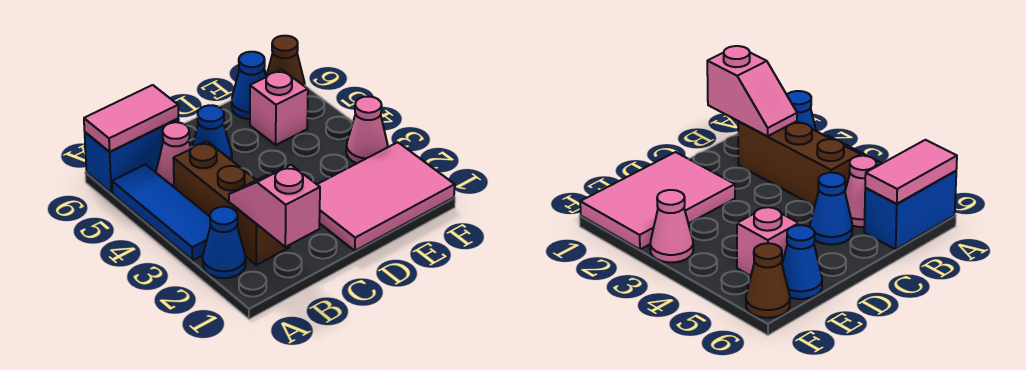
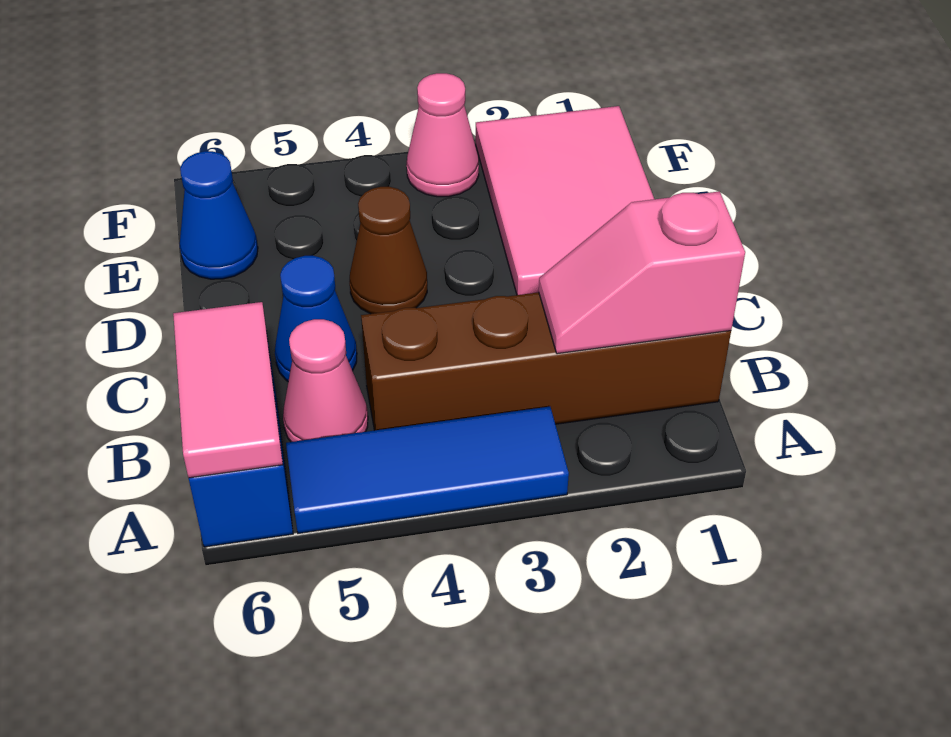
blue cone A2 level 1 -> none
brown brick B2:B4 level 1 -> brown brick B1:B4 level 1
pink brick E5 level 1 -> none
brown cone F6 level 1 -> brown cone D4 level 1

